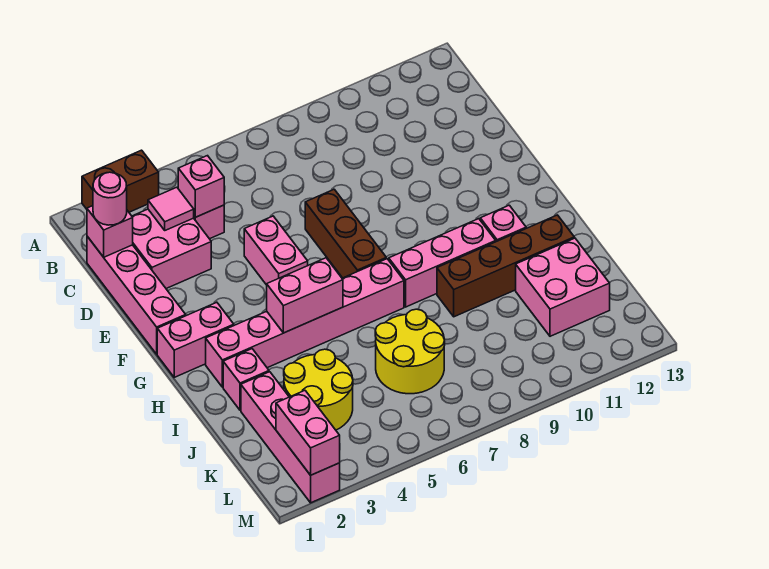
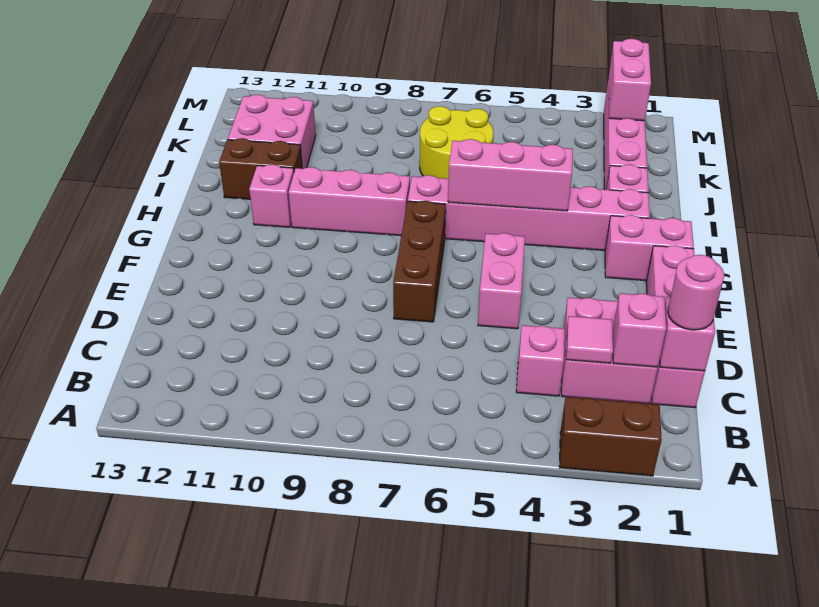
pink brick C4 level 2 -> pink brick C2 level 2
pink brick H4:H5 level 2 -> pink brick H4:H6 level 2
brown brick I9:I12 level 1 -> brown brick I11:I12 level 1
yellow round brick J3:K4 level 1 -> none

